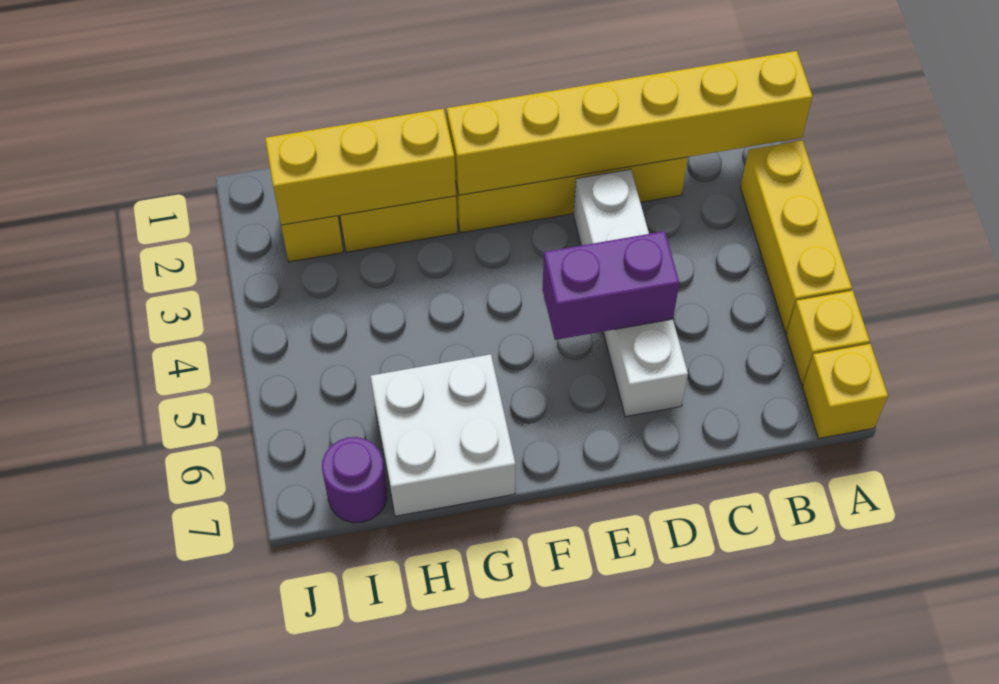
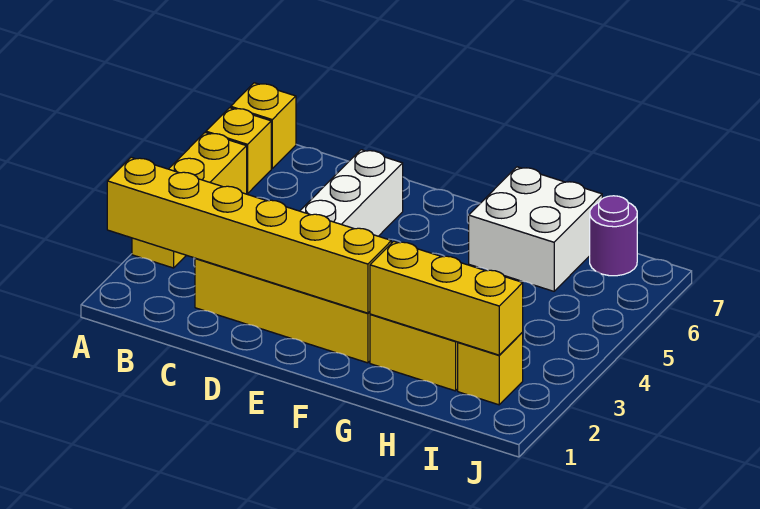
purple brick D5:E5 level 2 -> none

